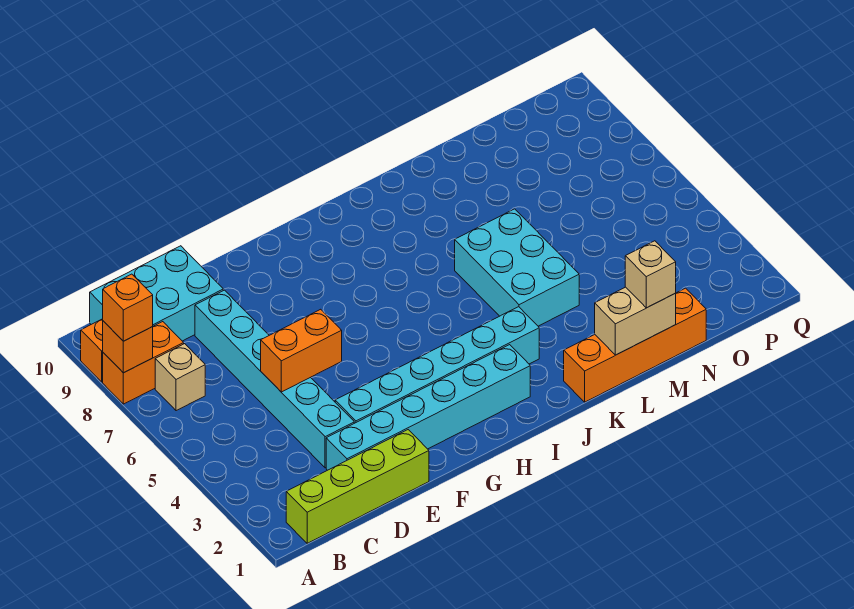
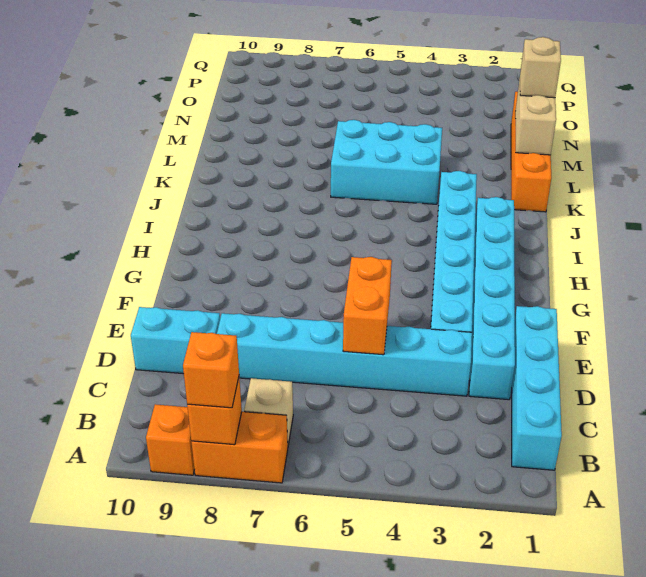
orange brick A8:B8 level 1 -> orange brick A7:A8 level 1
lime brick B1:E1 level 1 -> cyan brick B1:E1 level 1
cyan brick B9:D10 level 1 -> cyan brick D9:D10 level 1

